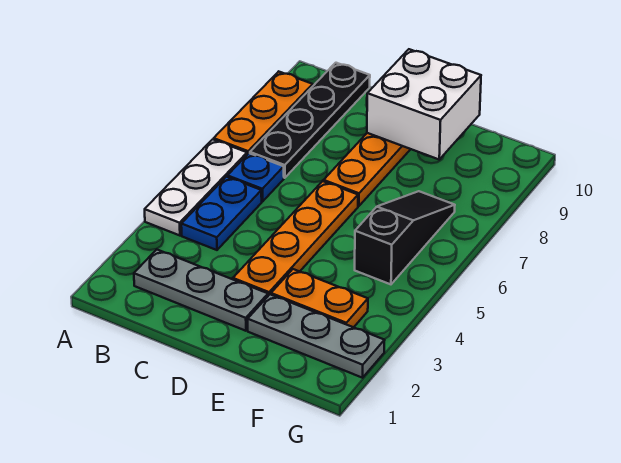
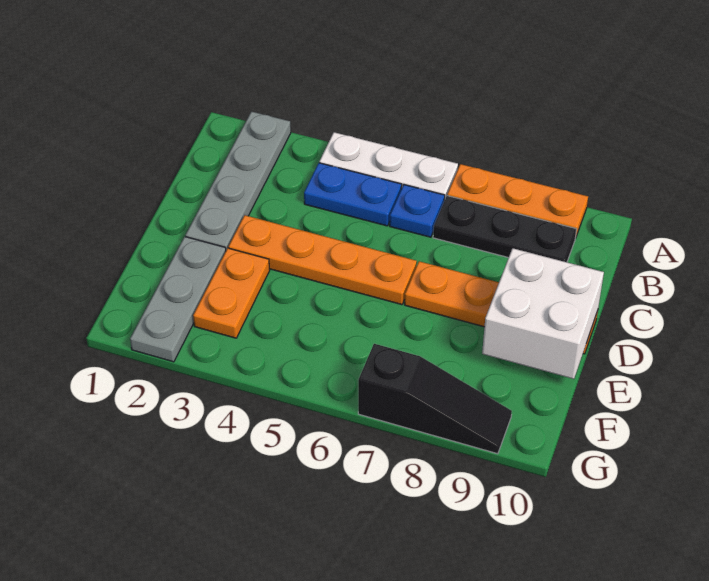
grey plate B2:D2 level 1 -> grey plate A2:D2 level 1
black plate B7:B10 level 1 -> black plate B7:B9 level 1
black slope F5:F7 level 1 top 5 -> black slope G7:G9 level 1 top 7

